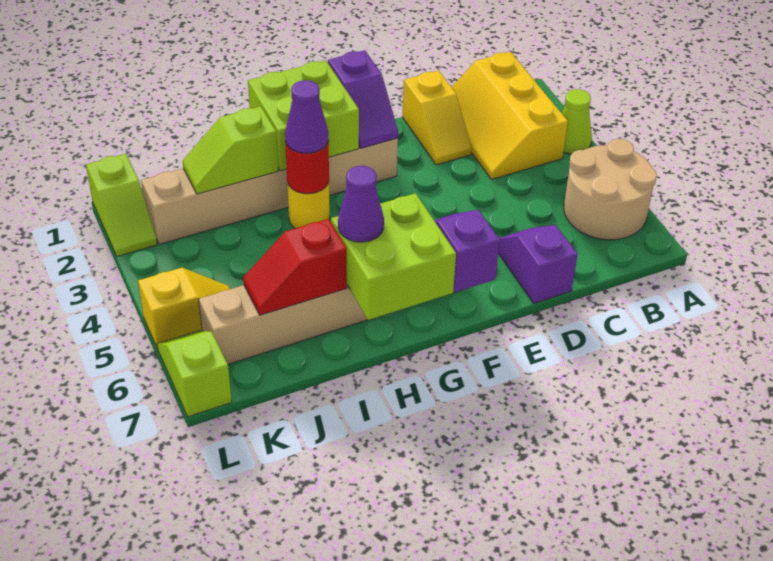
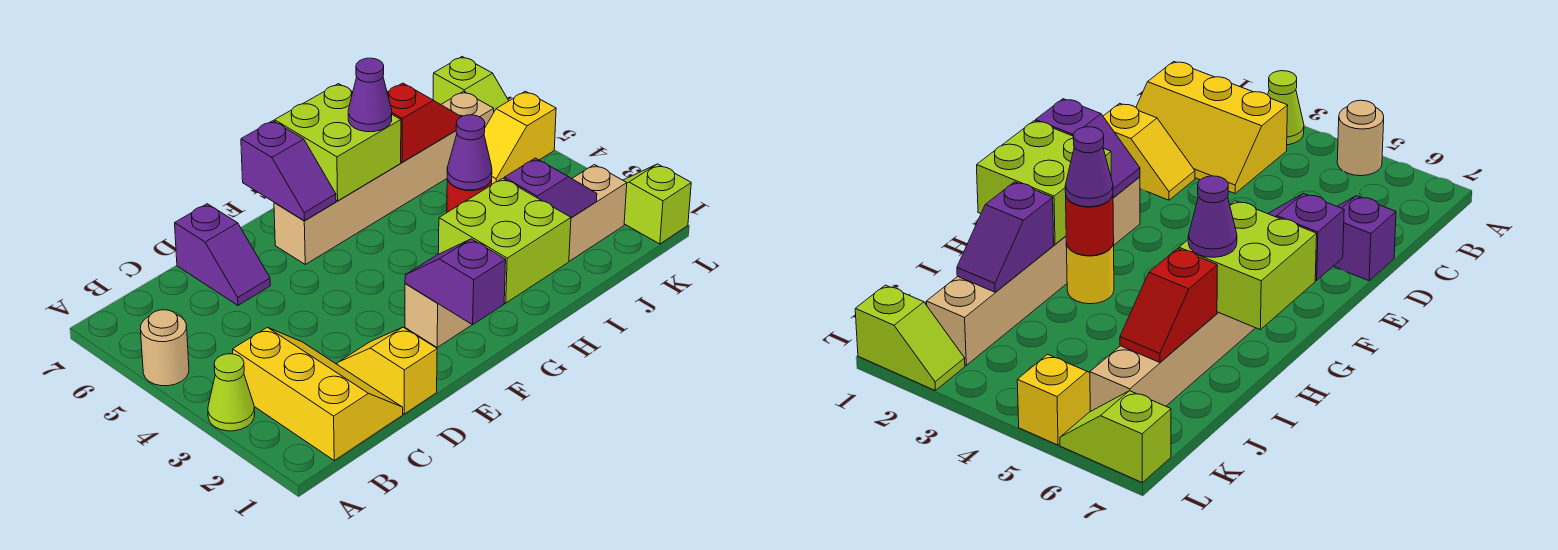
tan round brick A5:B6 level 1 -> tan round brick A5 level 1
lime slope I2:J2 level 2 top I -> purple slope I2:J2 level 2 top I

